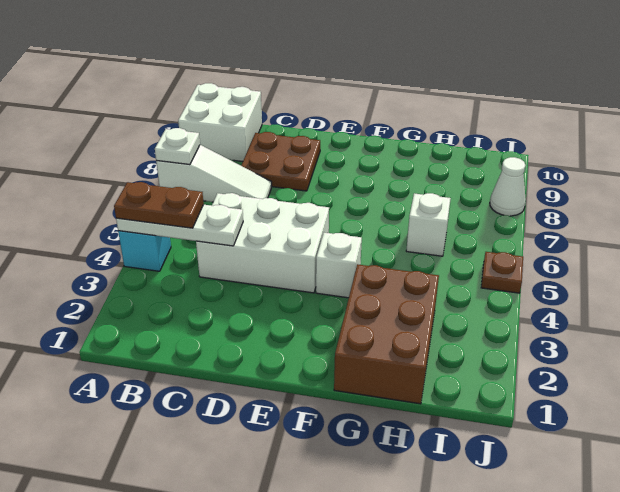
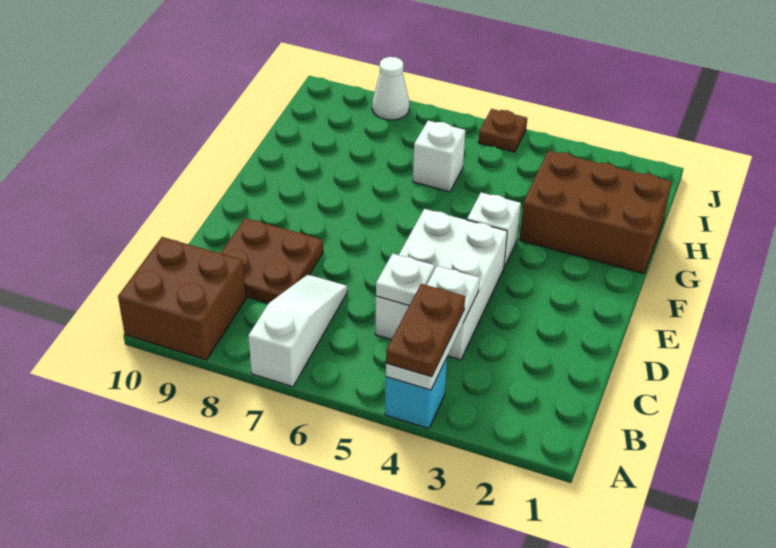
white plate A7 level 2 -> white plate C5 level 2
white brick A9:B10 level 1 -> brown brick A9:B10 level 1

